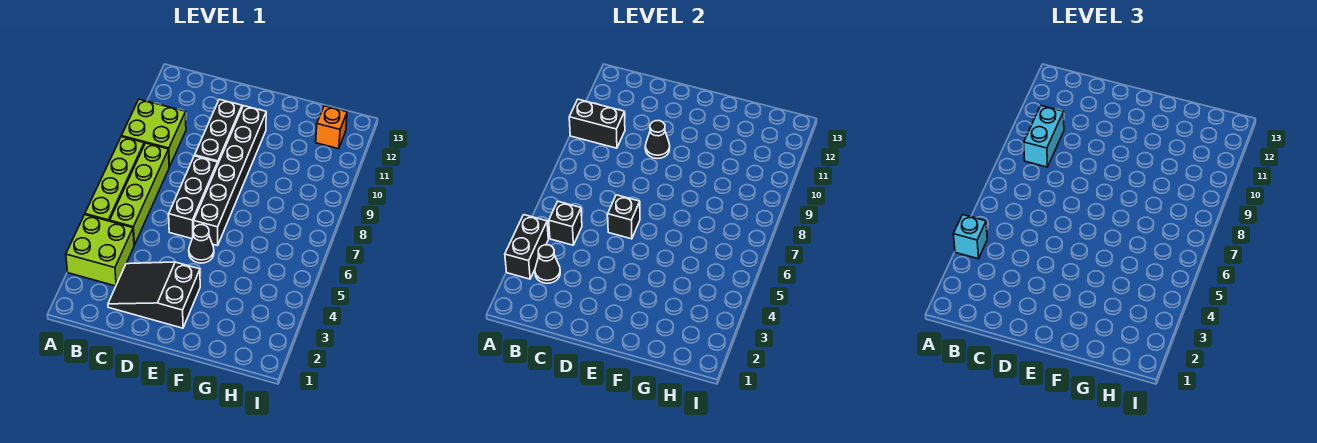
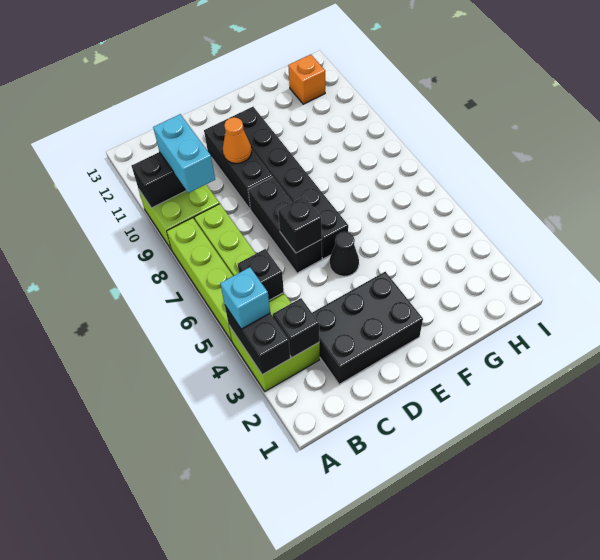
black cone B3 level 2 -> black brick B3 level 2
black slope C2:E3 level 1 top E -> black brick C2:E3 level 1
black cone D10 level 2 -> orange cone D10 level 2

